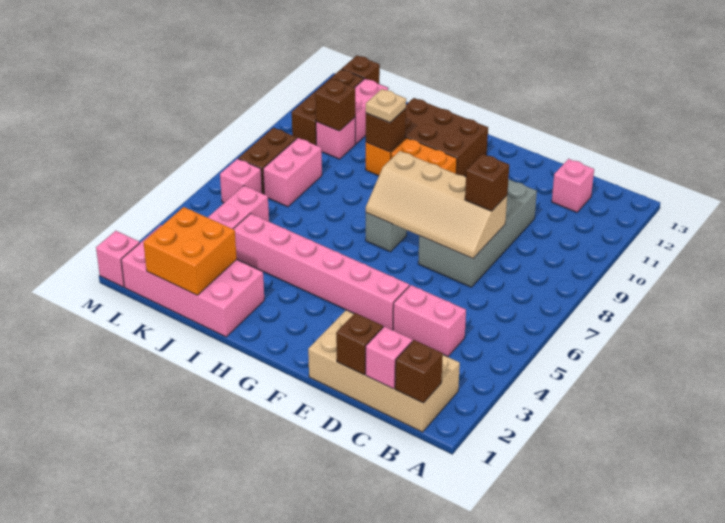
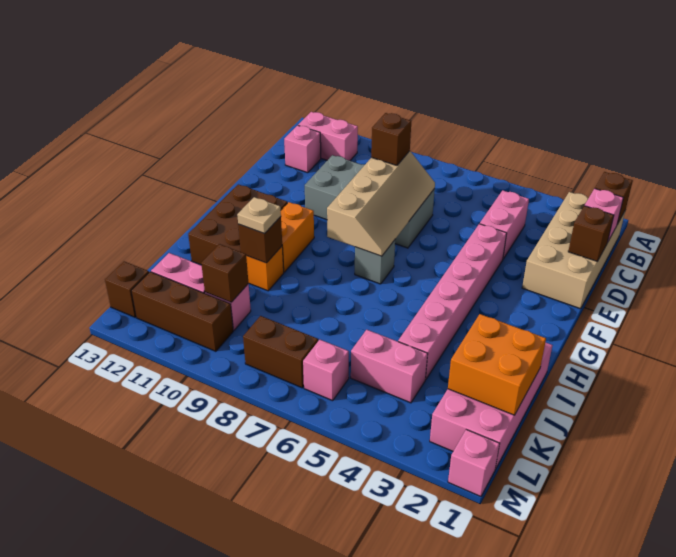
pink brick K7:K8 level 1 -> pink brick B11:B12 level 1

